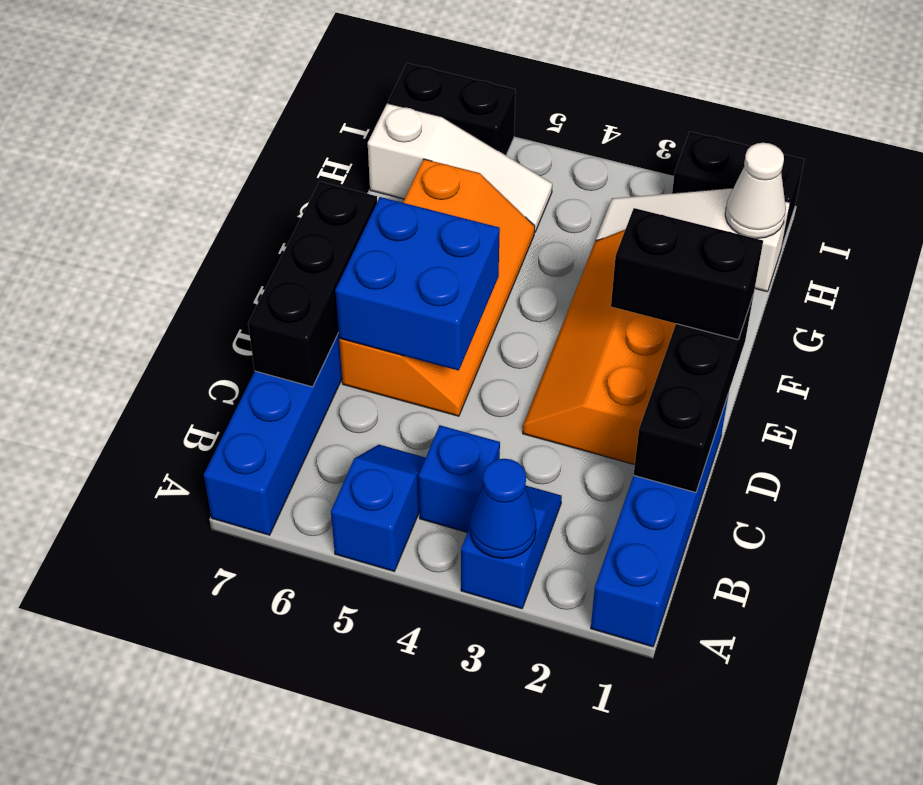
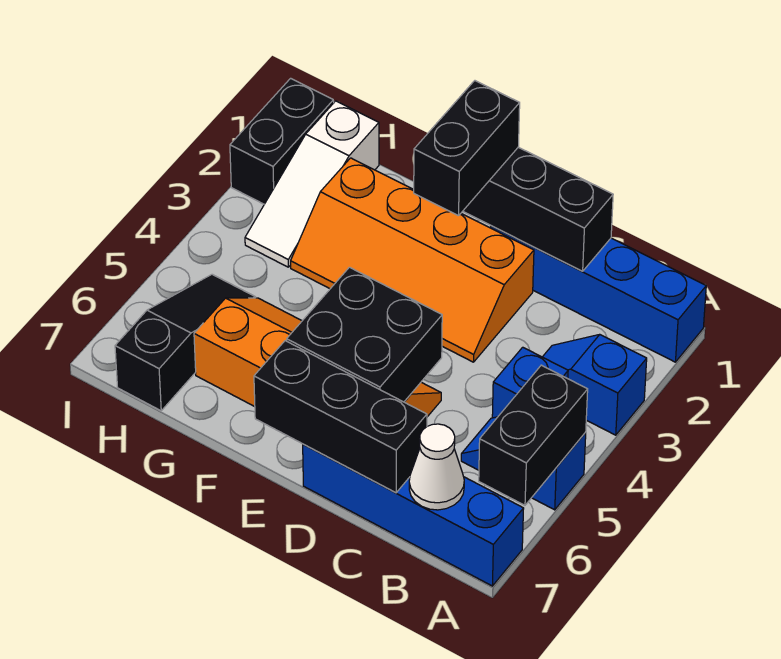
blue cone A3 level 2 -> none
blue brick D5:E6 level 2 -> black brick D5:E6 level 2
white cone H1 level 2 -> white cone B7 level 2
white slope H5:H7 level 1 top 7 -> black slope H5:H7 level 1 top 7
black brick I6:I7 level 1 -> black brick A5:A6 level 2

